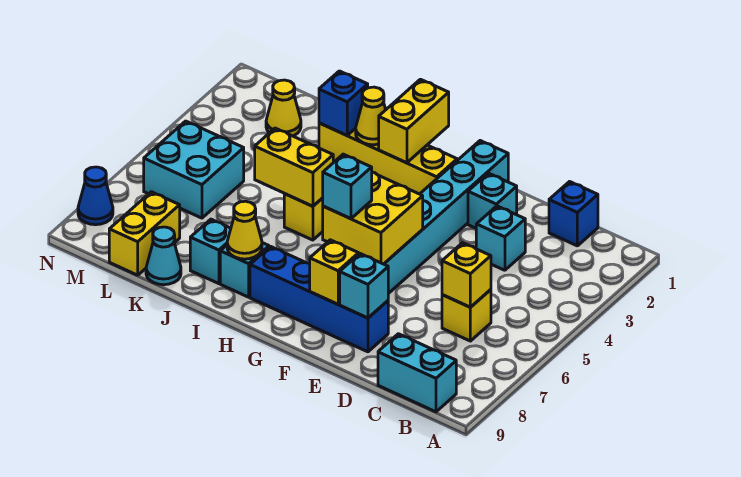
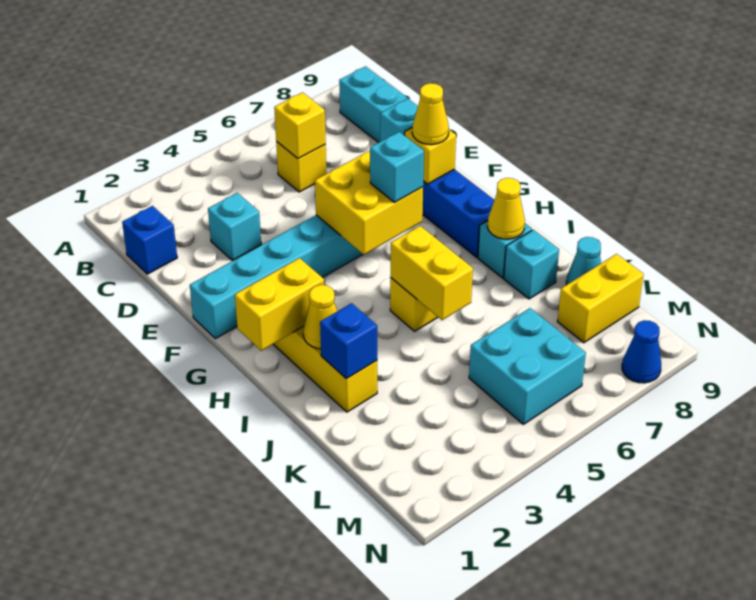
cyan brick E2 level 1 -> none
yellow cone L2 level 1 -> yellow cone F8 level 3

